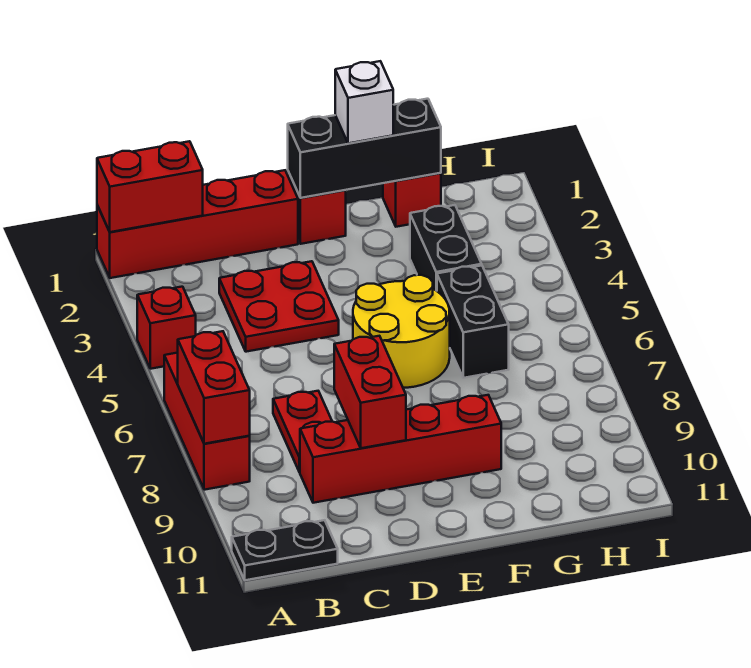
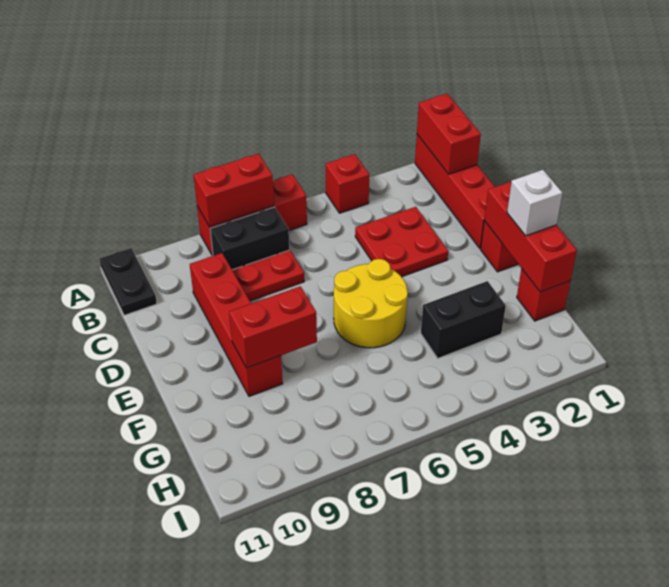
red brick D8:D9 level 2 -> red brick F8:F9 level 2
black brick E1:G1 level 2 -> red brick E1:G1 level 2
black brick G5:G6 level 1 -> black brick B7:B8 level 1

